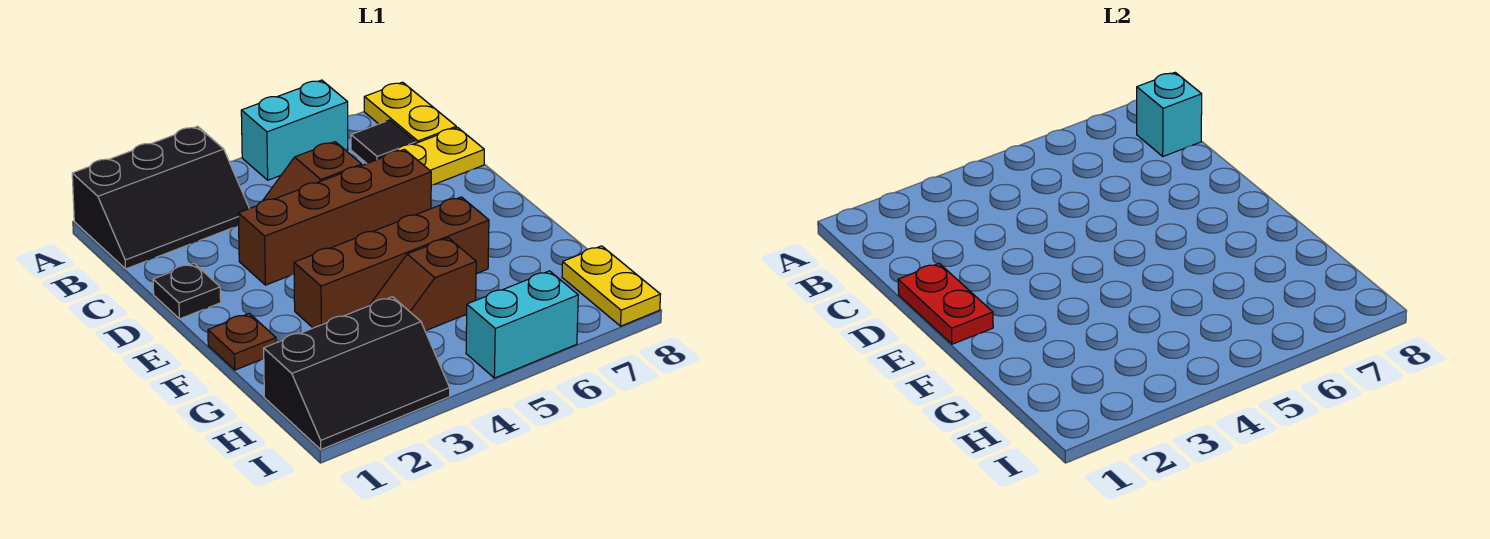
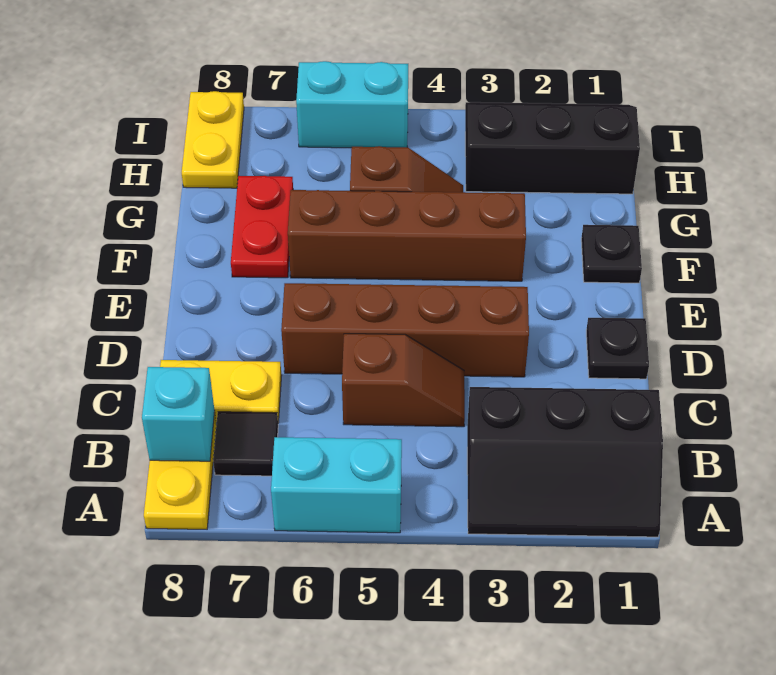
black slope A1:B3 level 1 top A -> black slope A1:B3 level 1 top B
red plate D1:E1 level 2 -> red plate F7:G7 level 1
brown plate F1 level 1 -> black plate F1 level 1

